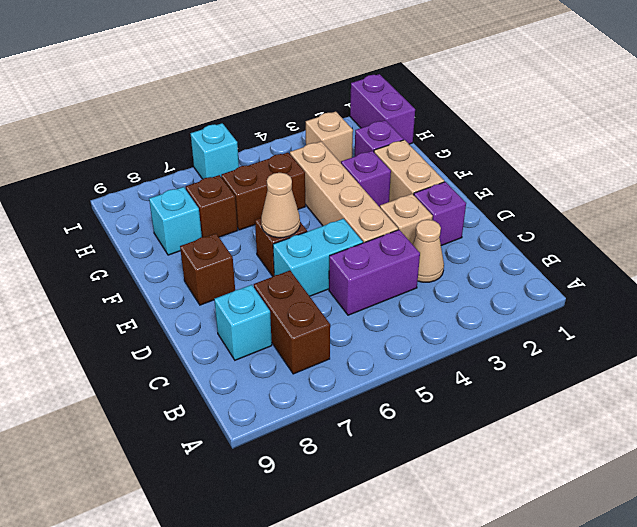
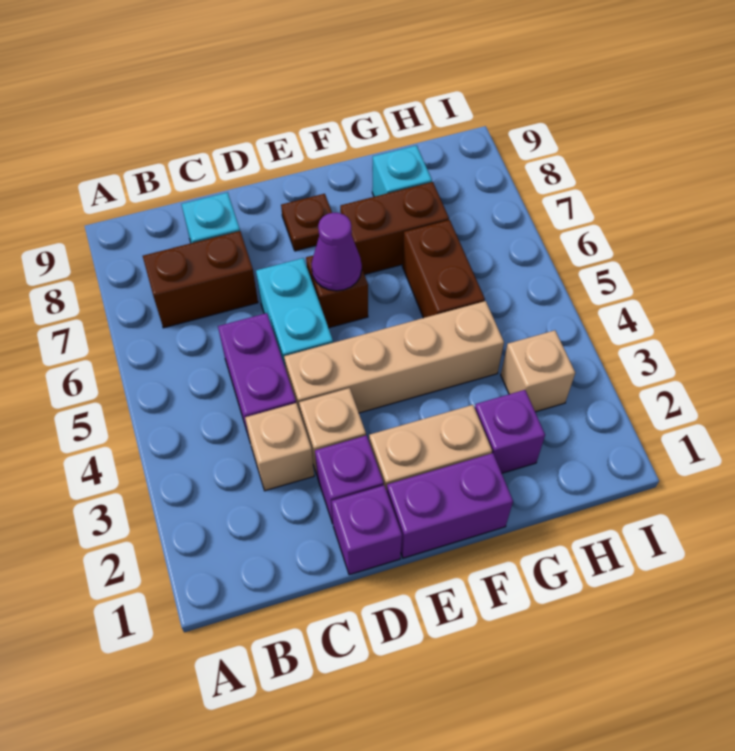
tan cone C3 level 1 -> tan brick C3 level 1
tan cone E6 level 2 -> purple cone E6 level 2
brown brick E8 level 1 -> brown plate E8 level 1
purple brick F3 level 1 -> purple brick D1 level 1
brown brick G7 level 1 -> brown brick F7:G7 level 1
purple brick H1:I1 level 1 -> purple brick E1:F1 level 1
cyan brick I6 level 1 -> none

